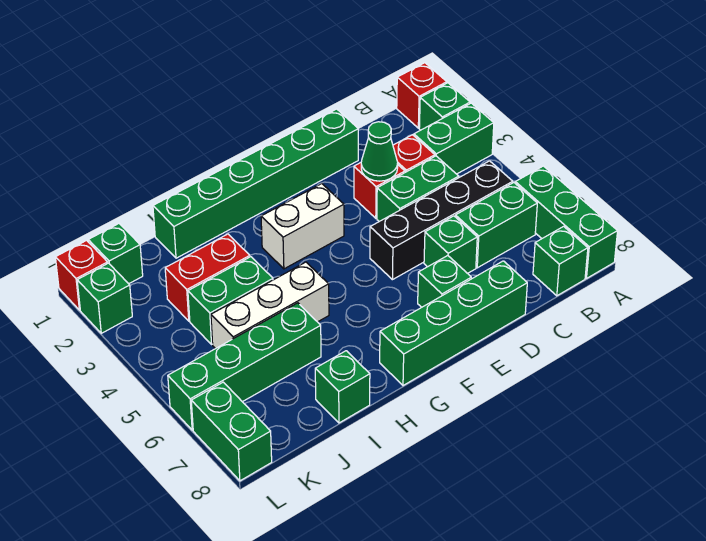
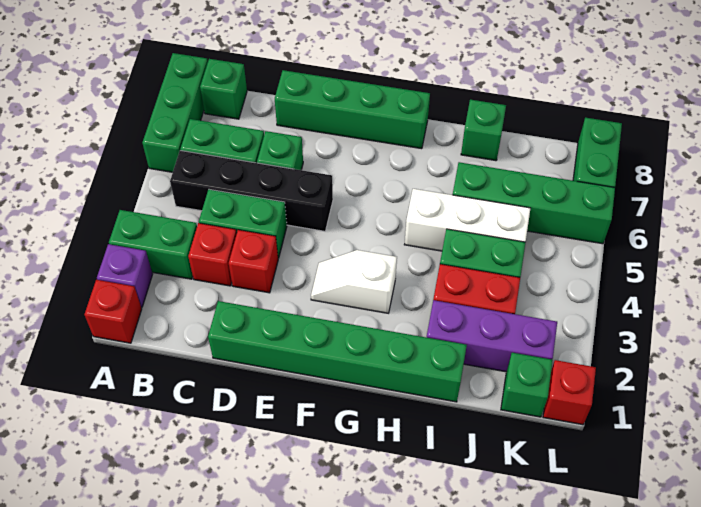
green brick A2 level 1 -> purple brick A2 level 1
green cone D3 level 2 -> none
green brick E7 level 1 -> none
white brick F3:G3 level 1 -> white slope F3:G3 level 1 top G
none -> purple brick I2:K2 level 1
green brick L2 level 1 -> none

